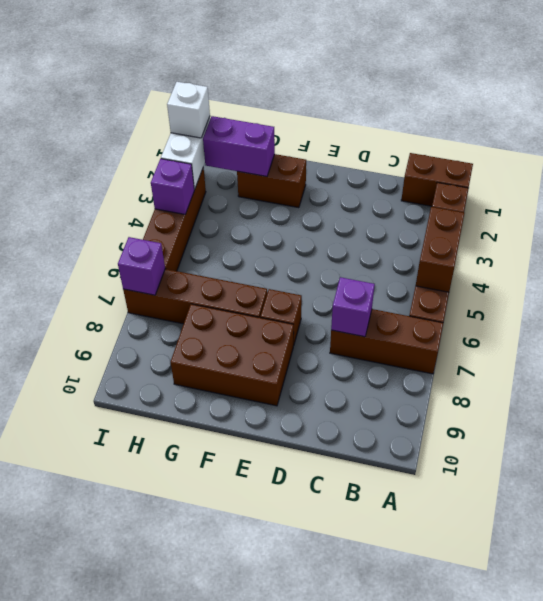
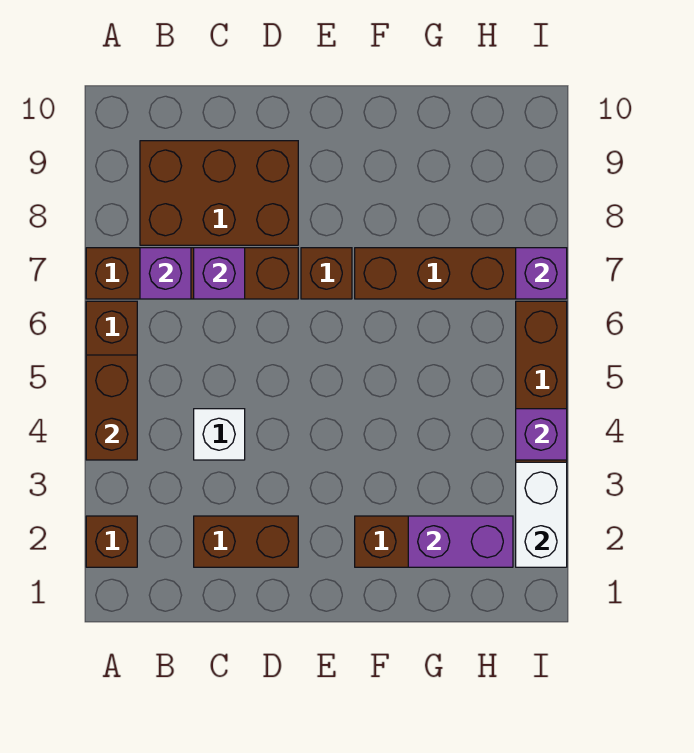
brown brick A1:B1 level 1 -> brown brick C2:D2 level 1
brown brick A7:C7 level 1 -> brown brick A7:D7 level 1
none -> purple brick B7 level 2
brown brick E8:G9 level 1 -> brown brick B8:D9 level 1
white brick I2 level 3 -> white brick C4 level 1

